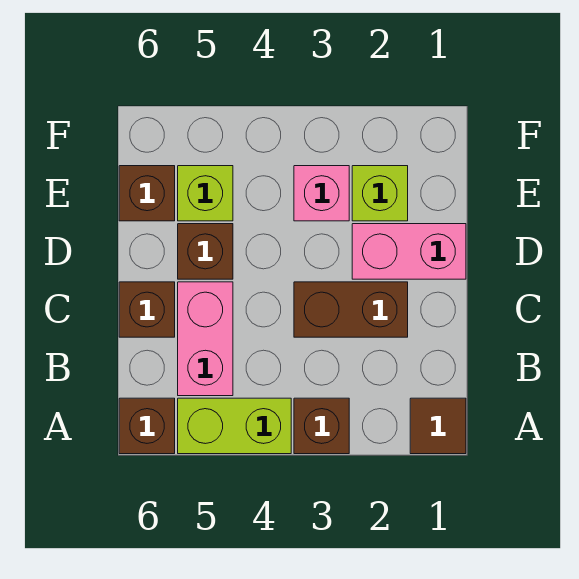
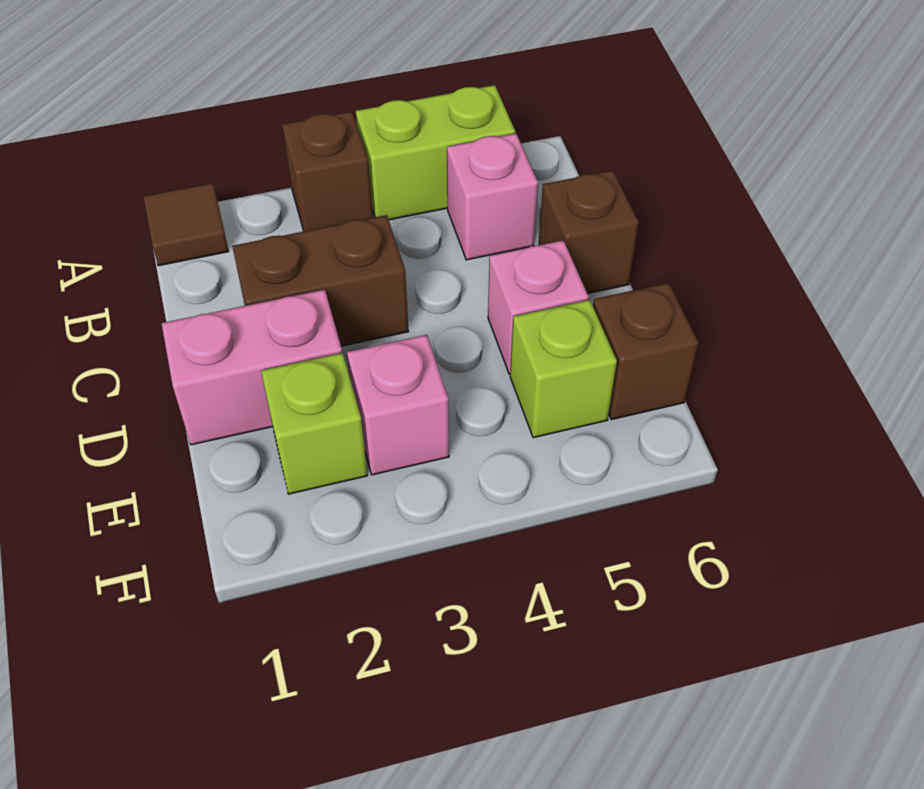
brown brick A6 level 1 -> none
pink brick B5:C5 level 1 -> pink brick B5 level 1
brown brick D5 level 1 -> pink brick D5 level 1

